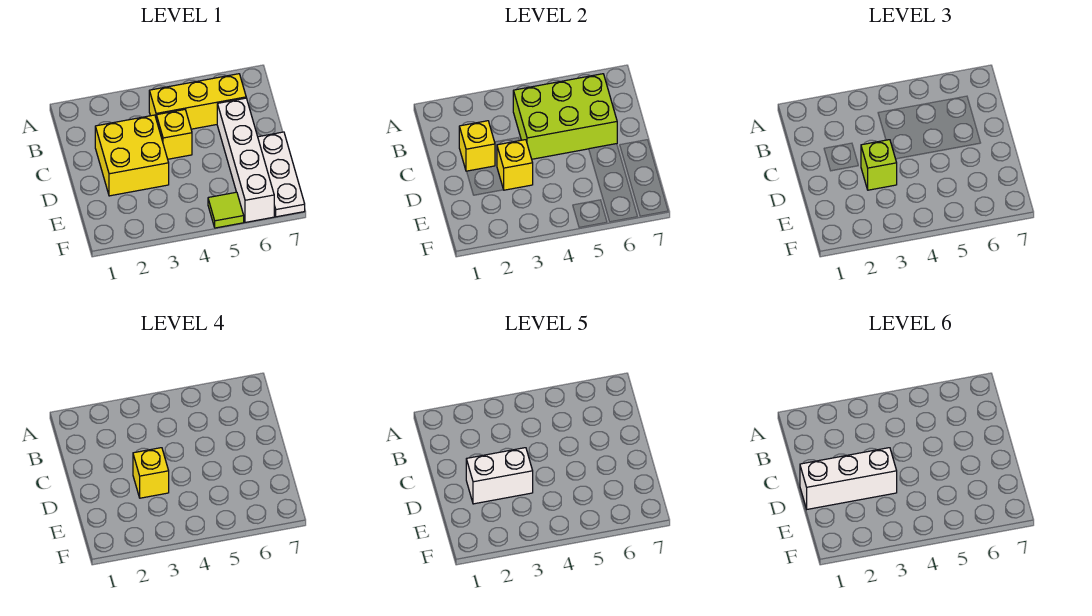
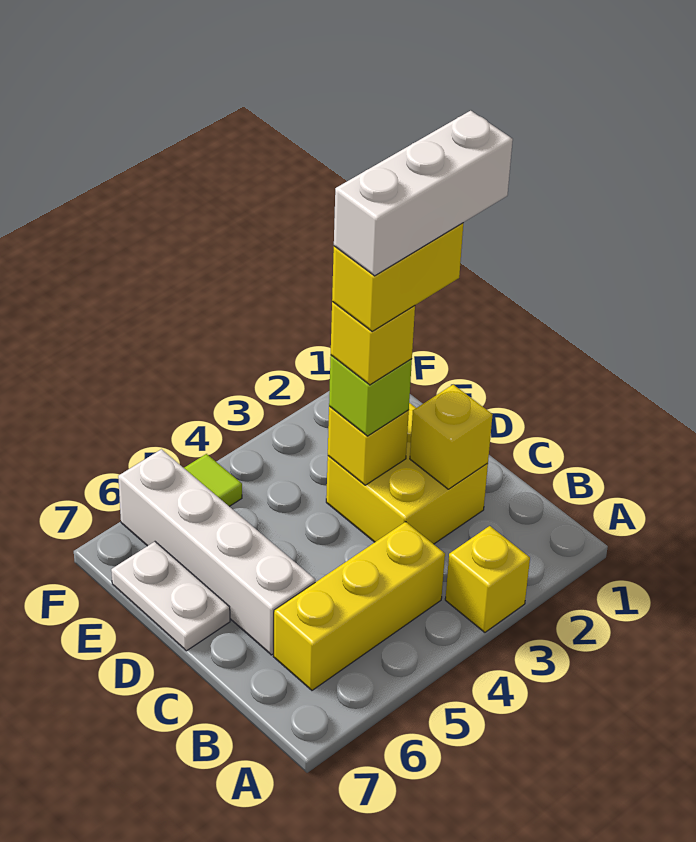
lime brick B4:C6 level 2 -> none
yellow brick C4 level 1 -> yellow brick A3 level 1
white brick D2:D3 level 5 -> yellow brick D2:D3 level 5
white plate D7:F7 level 1 -> white plate D7:E7 level 1

